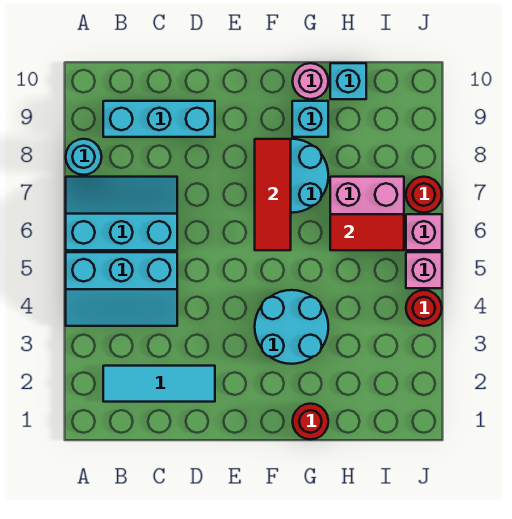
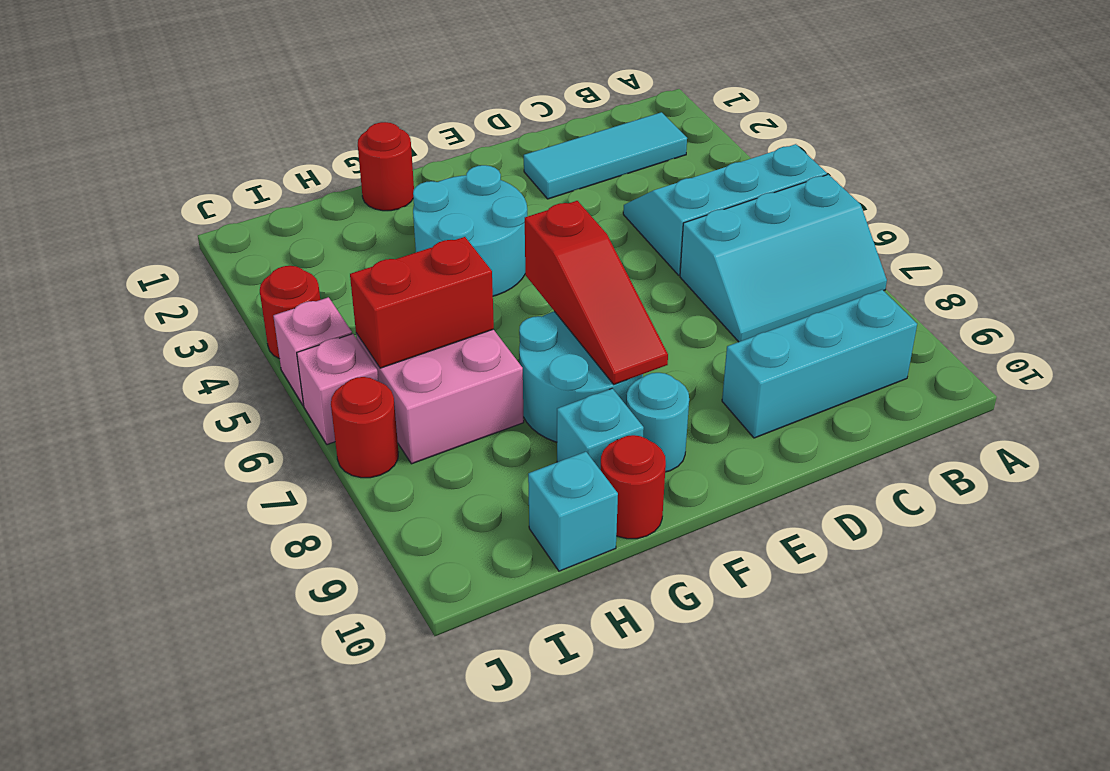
cyan round brick A8 level 1 -> cyan round brick F9 level 1
red tile F6:F8 level 2 -> red slope F6:F8 level 2 top 6
pink round brick G10 level 1 -> red round brick G10 level 1
red tile H6:I6 level 2 -> red brick H6:I6 level 2

